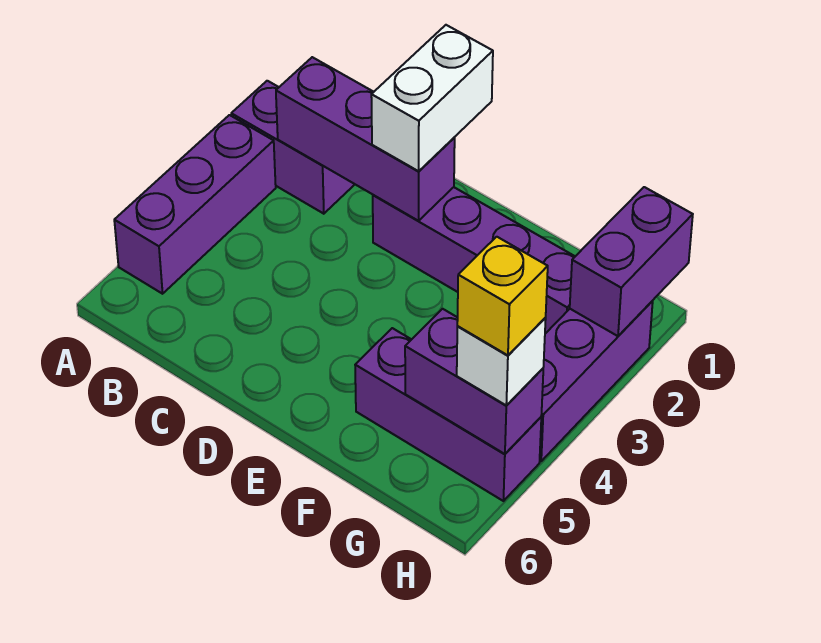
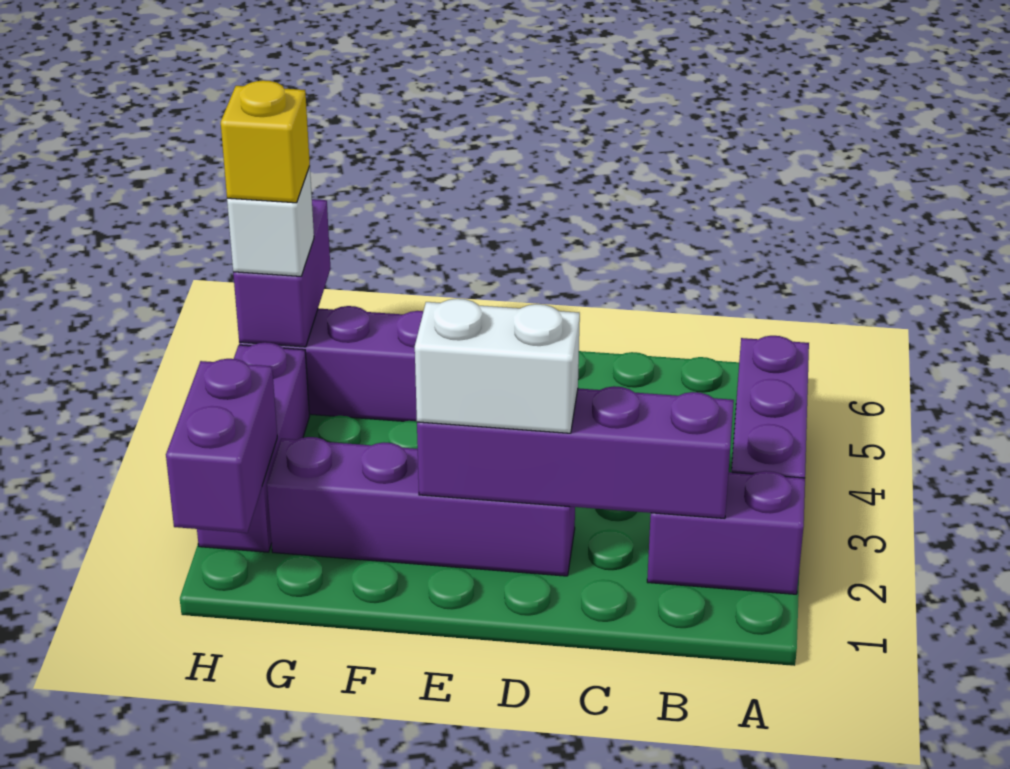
purple brick B2:D2 level 2 -> purple brick B2:E2 level 2
white brick D1:D2 level 3 -> white brick D2:E2 level 3
purple brick G5:H5 level 2 -> purple brick H5:H6 level 2

